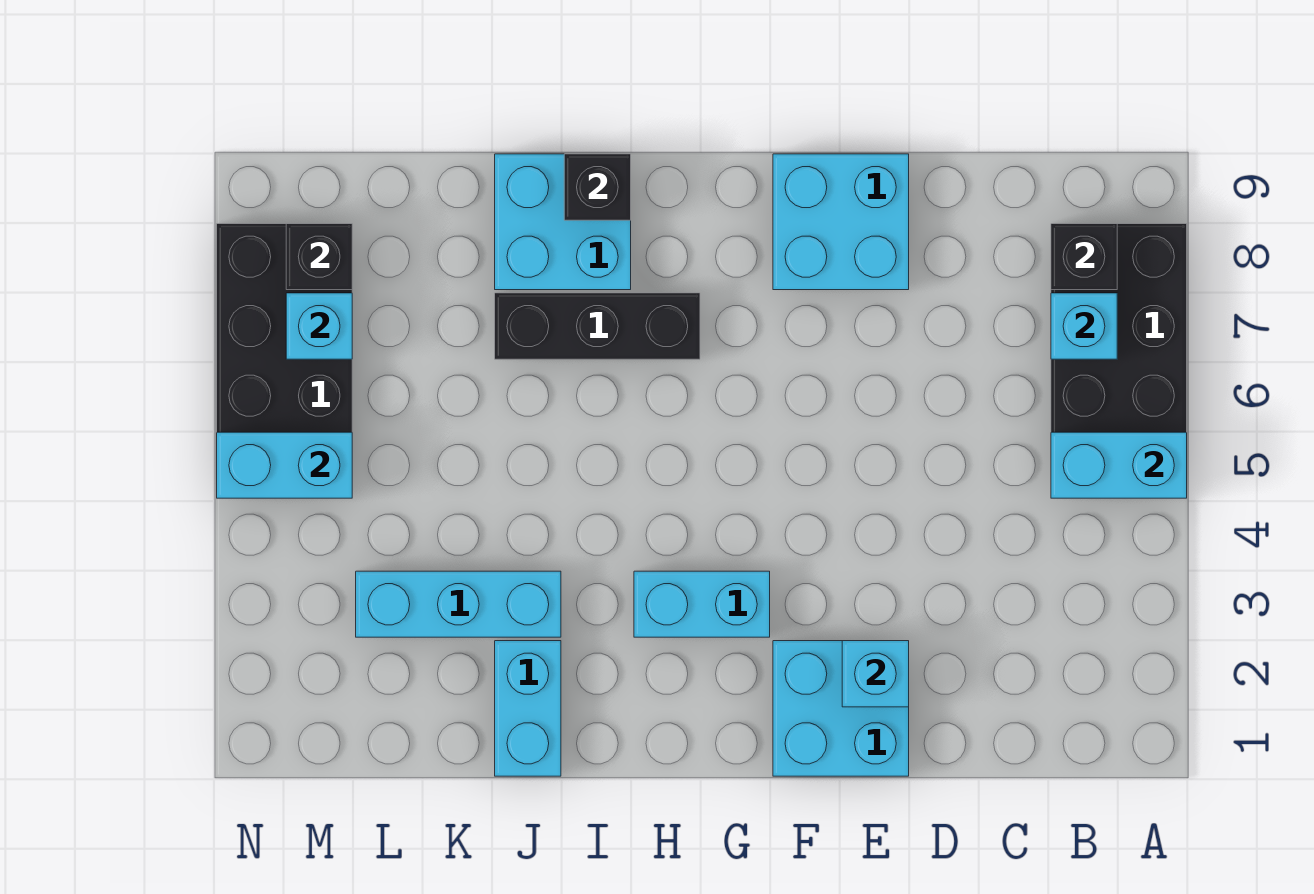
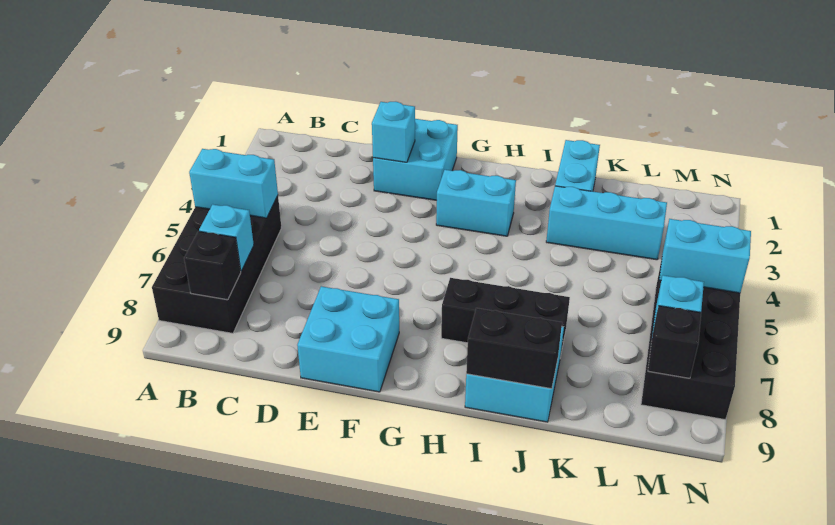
black brick I9 level 2 -> black brick I9:J9 level 2

